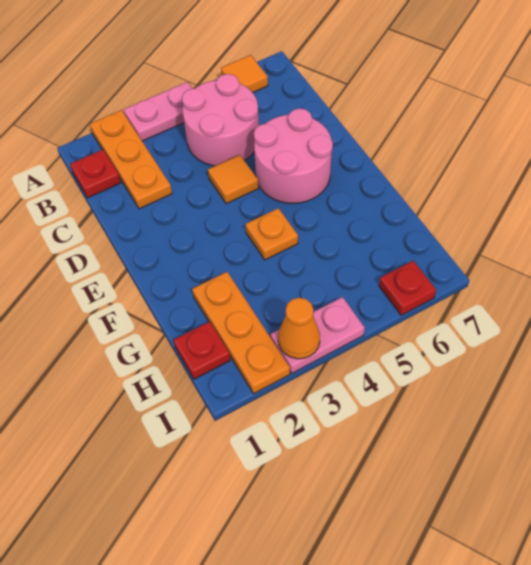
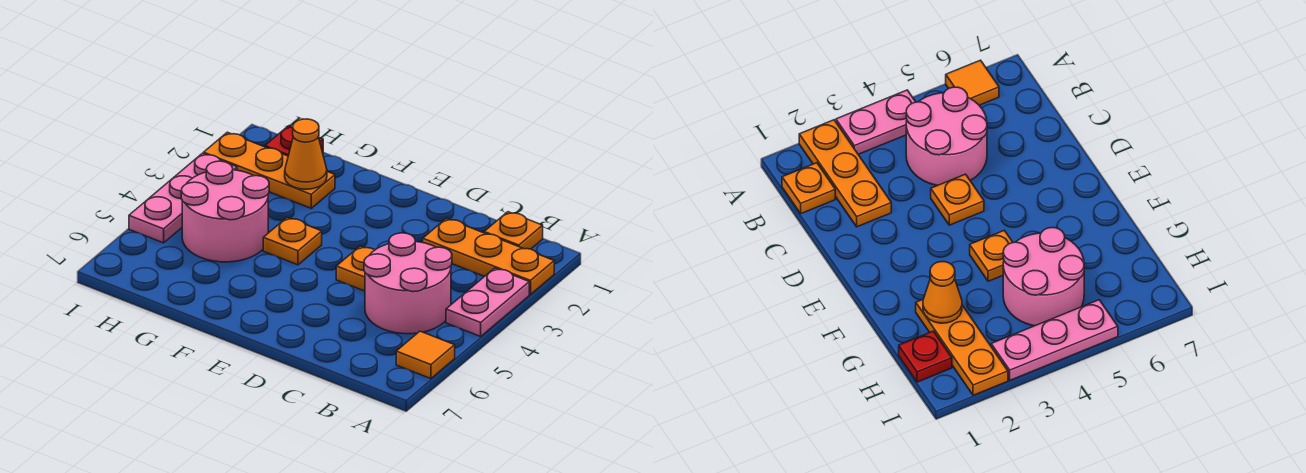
red plate B1 level 1 -> orange plate B1 level 1
orange tile D4 level 1 -> orange plate D4 level 1
pink round brick D5:E6 level 1 -> pink round brick G4:H5 level 1
pink plate I3:I4 level 1 -> pink plate I3:I5 level 1
orange cone I3 level 2 -> orange cone G2 level 2
red plate I6 level 1 -> none

